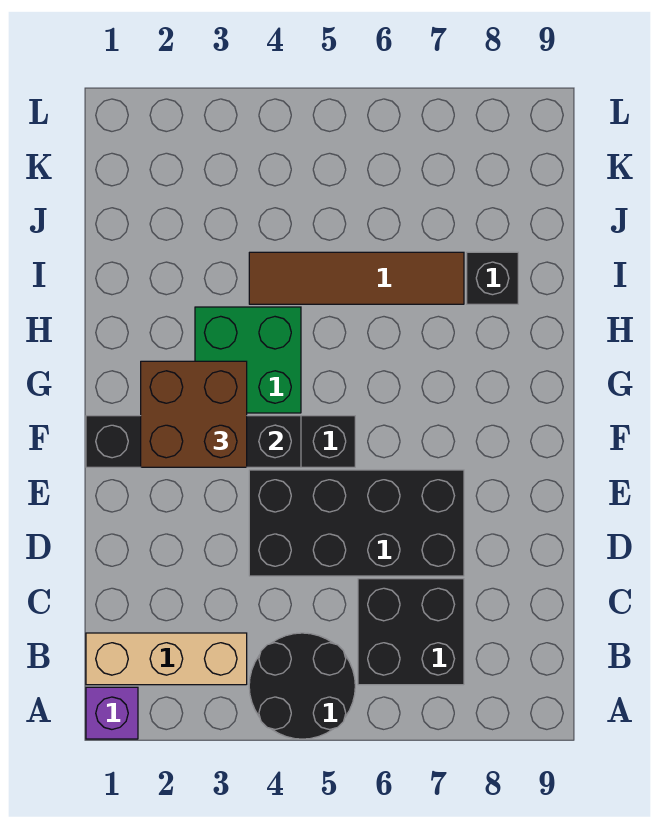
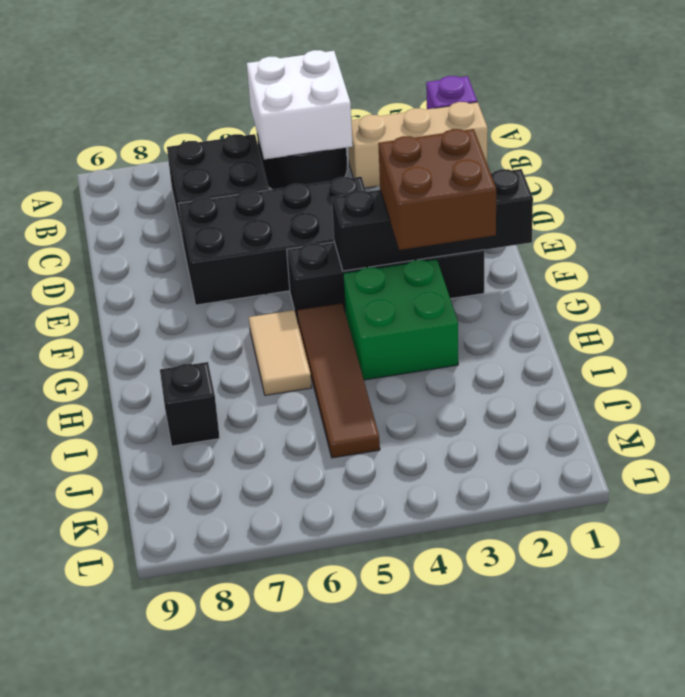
none -> white brick A4:B5 level 2
none -> tan tile G6:H6 level 1
brown tile I4:I7 level 1 -> brown tile G5:J5 level 1

